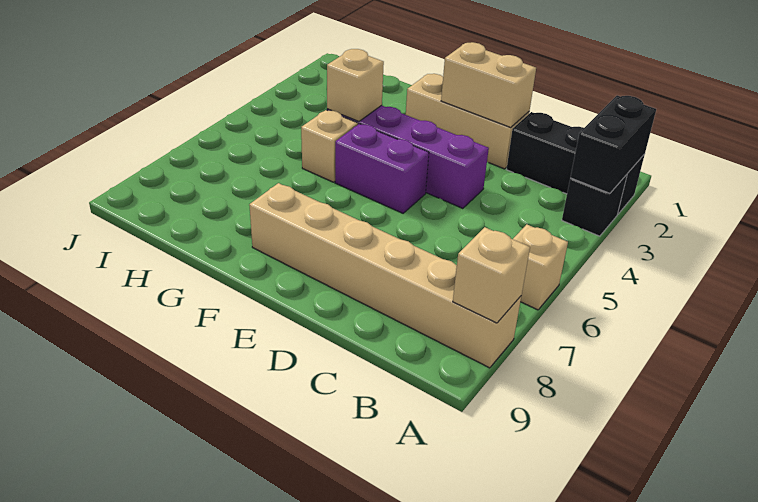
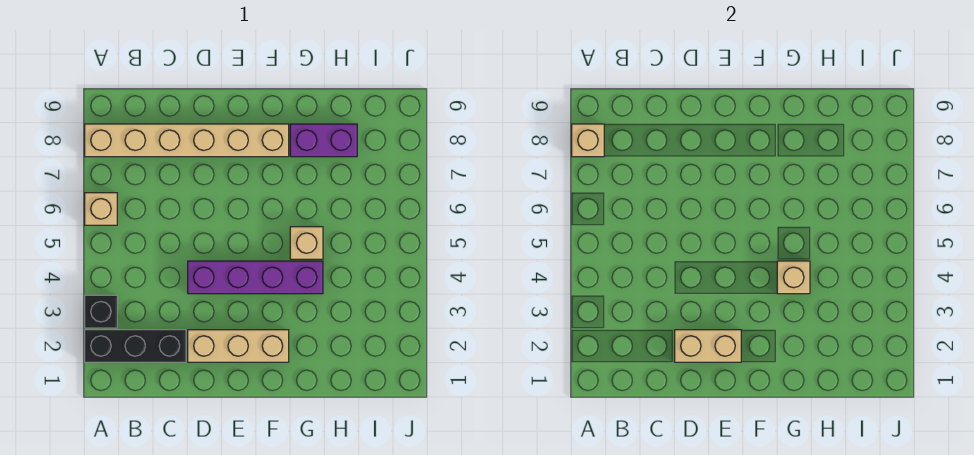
black brick A2:A3 level 2 -> none
purple brick E5:F5 level 1 -> purple brick G8:H8 level 1

